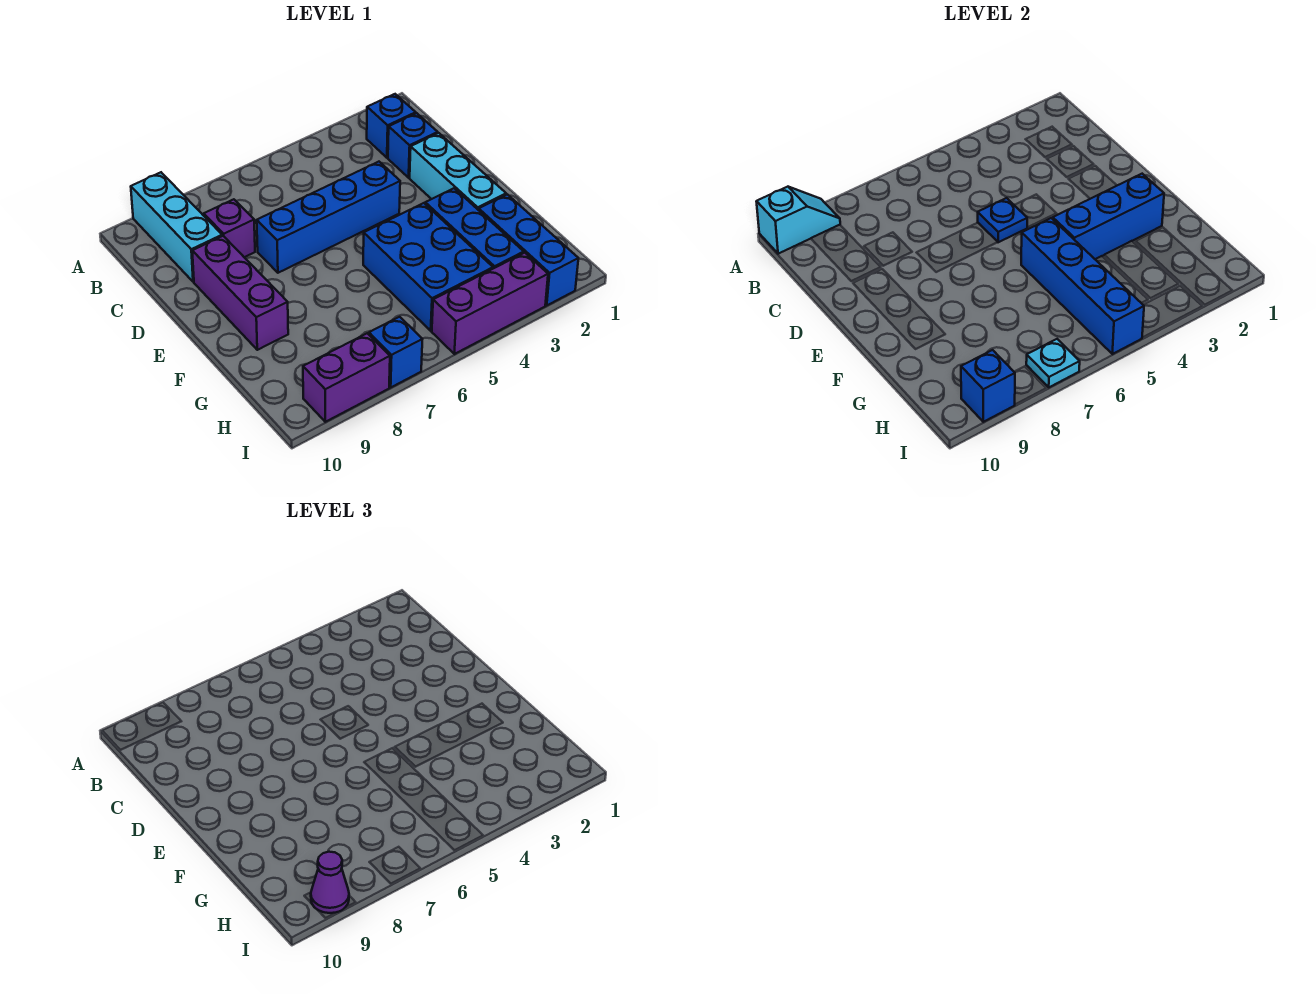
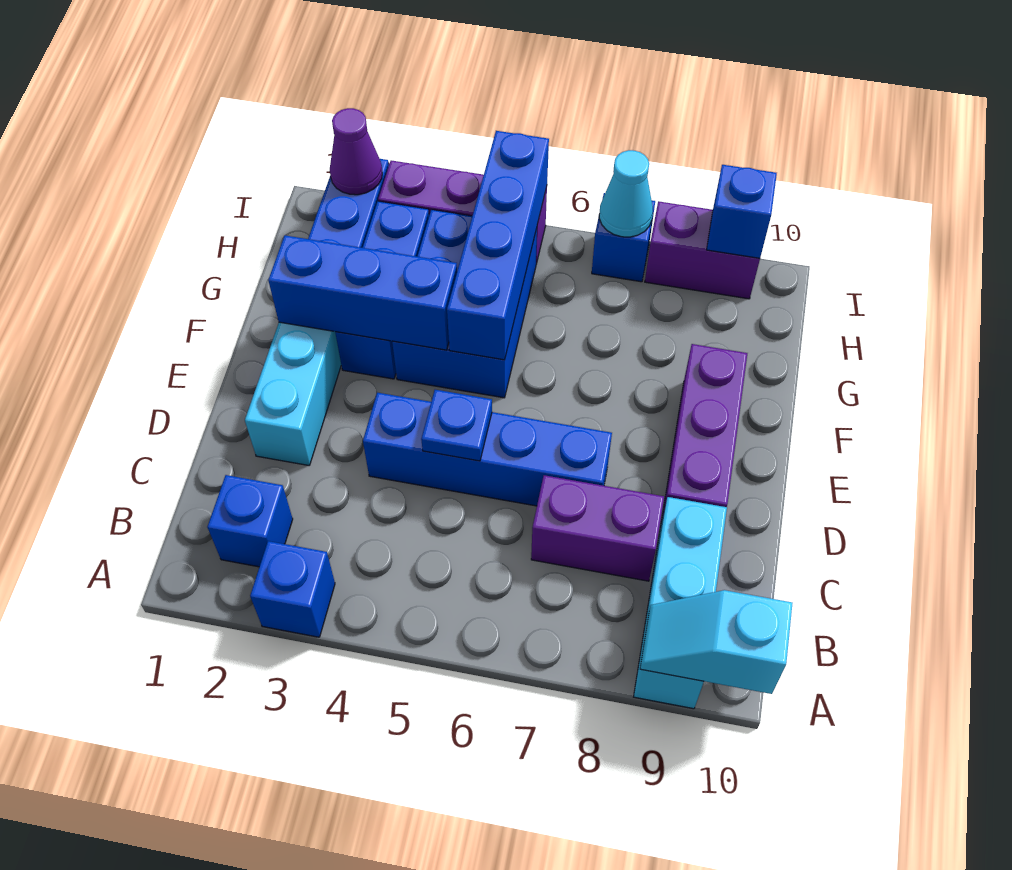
blue brick C2 level 1 -> blue brick A3 level 1
purple brick C8 level 1 -> purple brick C7:C8 level 1
cyan plate I7 level 2 -> cyan cone I7 level 2
purple cone I9 level 3 -> purple cone I2 level 2

